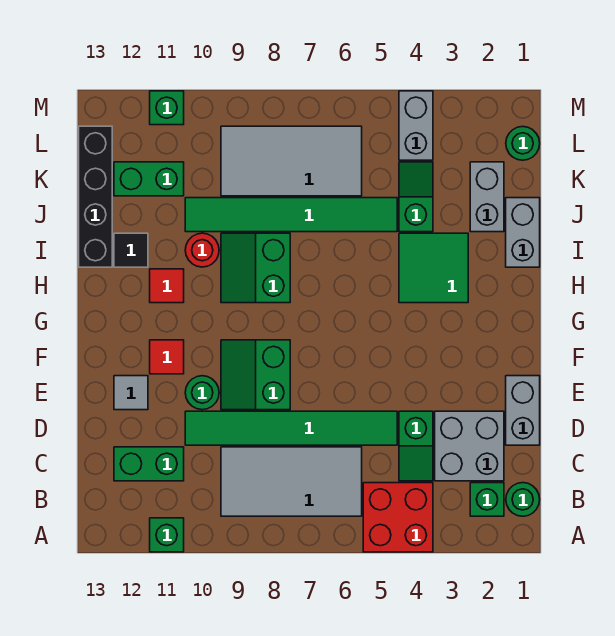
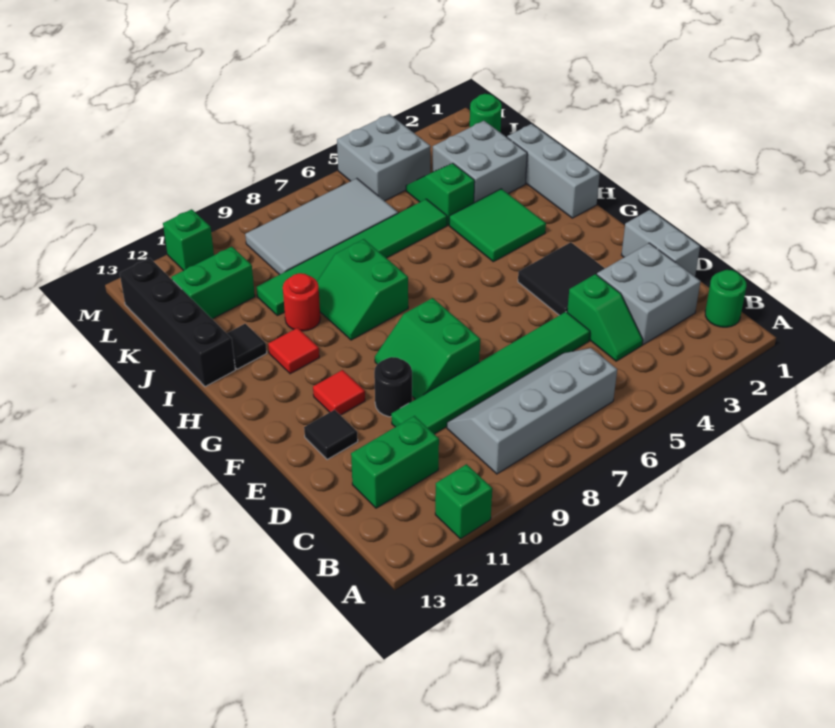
red brick A4:B5 level 1 -> none
green brick B2 level 1 -> none
grey tile B6:C9 level 1 -> grey slope B6:C9 level 1 top B
none -> black tile E3:F4 level 1
green round brick E10 level 1 -> black round brick E10 level 1
grey tile E12 level 1 -> black tile E12 level 1
grey brick I1:J1 level 1 -> grey brick H1:J1 level 1
grey brick J2:K2 level 1 -> grey brick J2:K3 level 1
grey brick L4:M4 level 1 -> grey brick L4:M5 level 1

